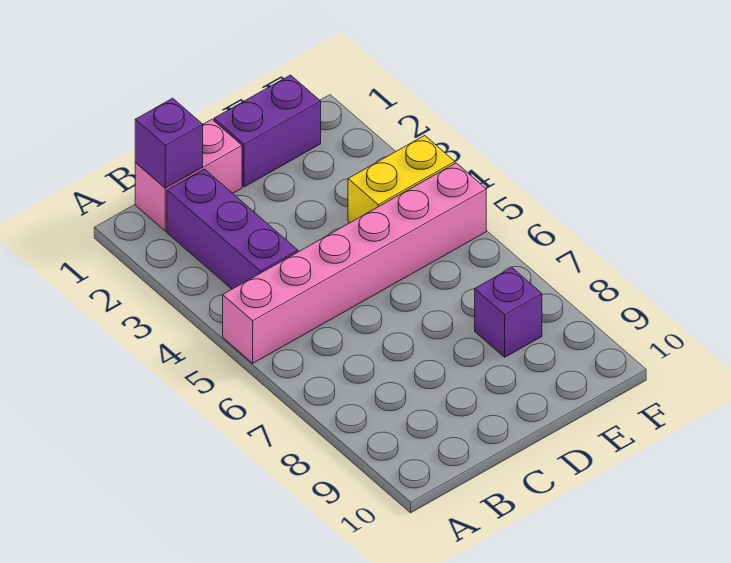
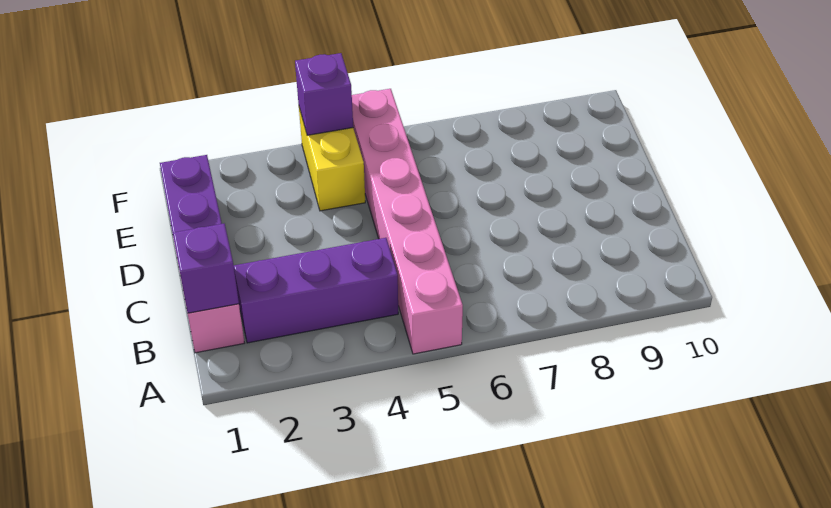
purple brick E8 level 1 -> purple brick F4 level 2

